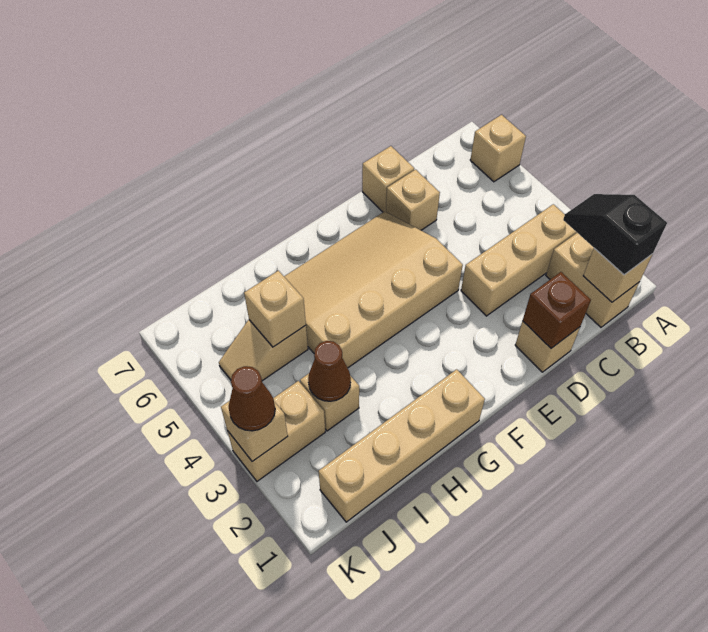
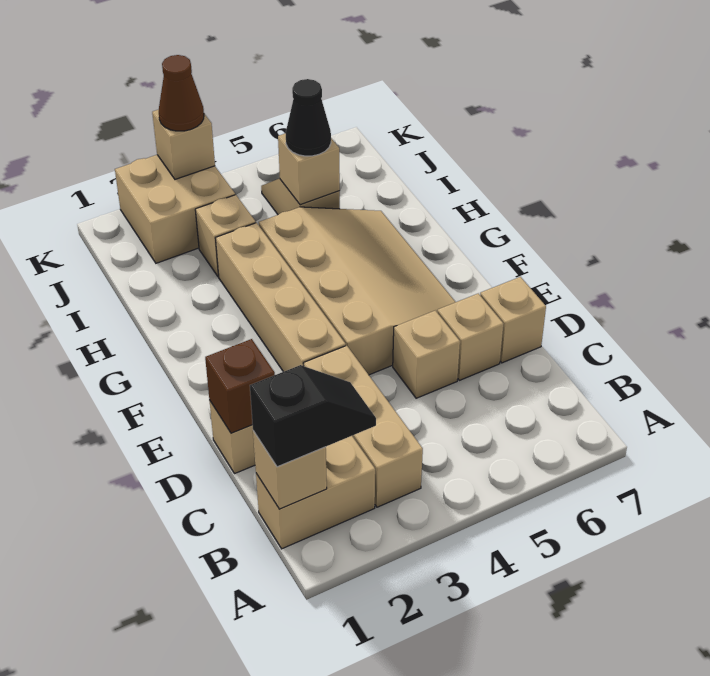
tan brick A6 level 1 -> tan brick D5 level 1
tan brick G1:J1 level 1 -> tan brick E3:H3 level 1
brown cone I3 level 2 -> none
none -> black cone I5 level 3
tan brick J3:K3 level 1 -> tan brick J2:K3 level 1

